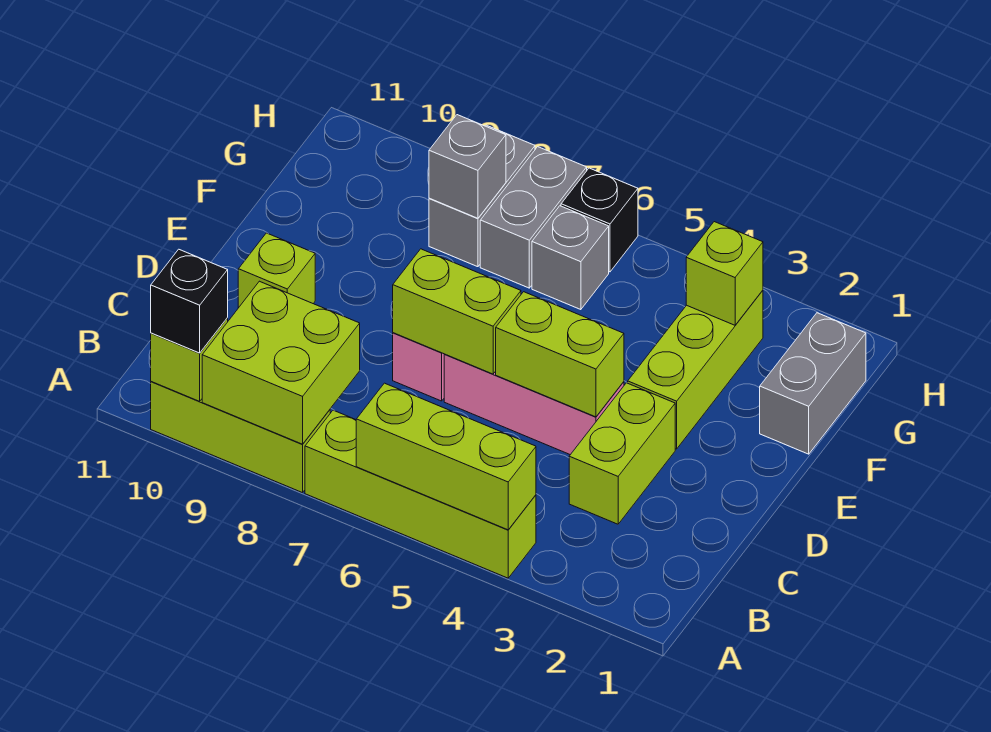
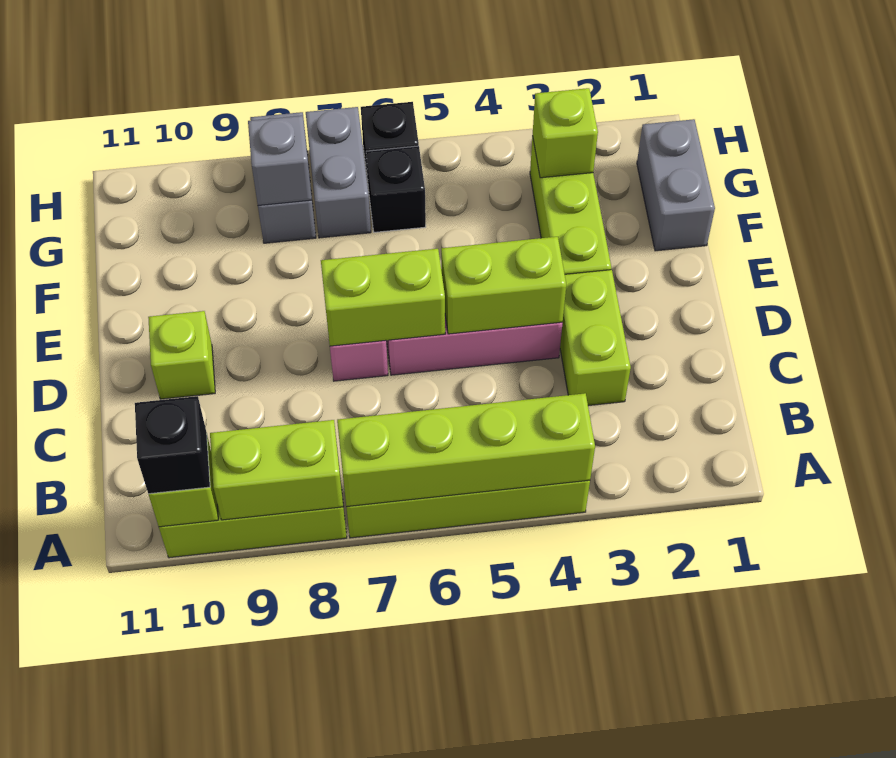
lime brick A4:A6 level 2 -> lime brick A4:A7 level 2
lime brick A8:B9 level 2 -> lime brick A8:A9 level 2
grey brick G6 level 1 -> black brick G6 level 1

